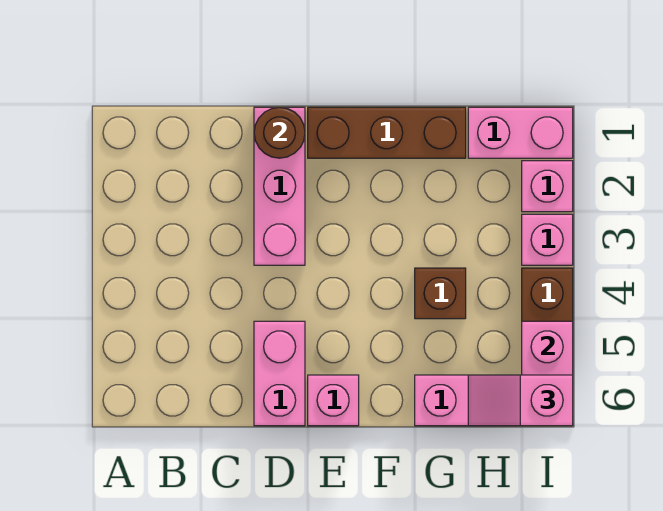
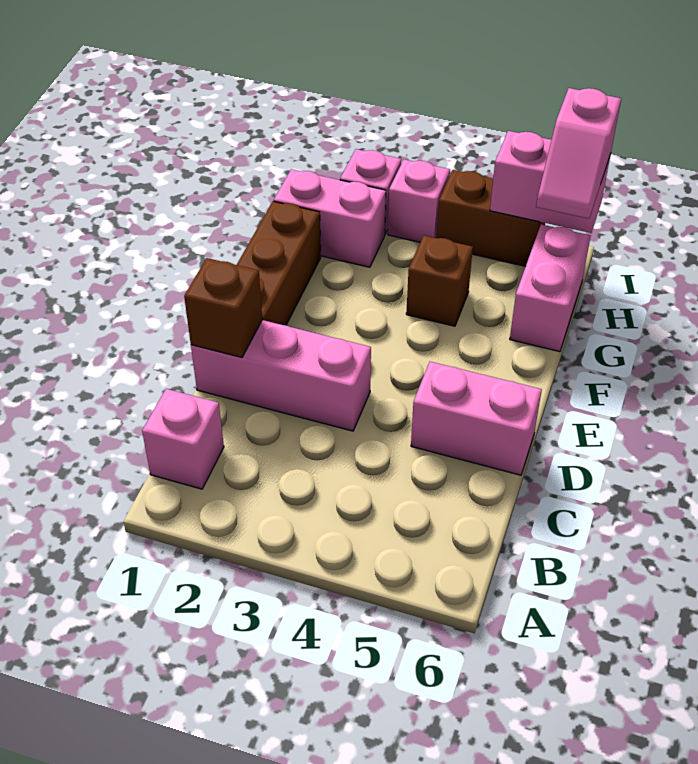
brown round brick D1 level 2 -> brown brick D1 level 2
pink brick E6 level 1 -> pink brick B1 level 1
pink brick H1:I1 level 1 -> pink brick H1:H2 level 1

